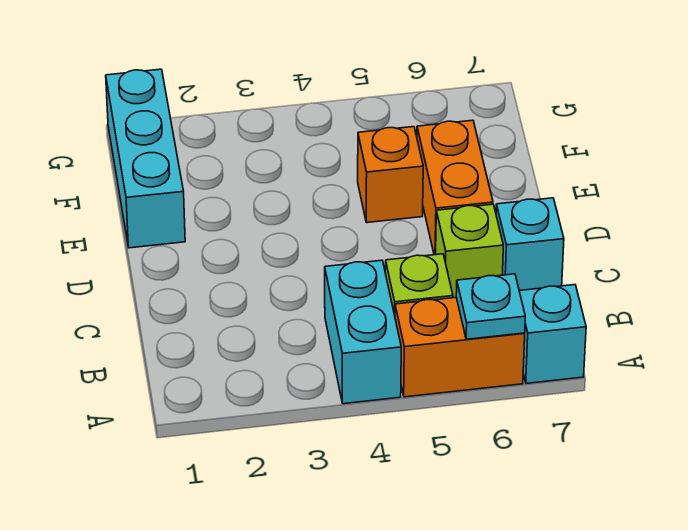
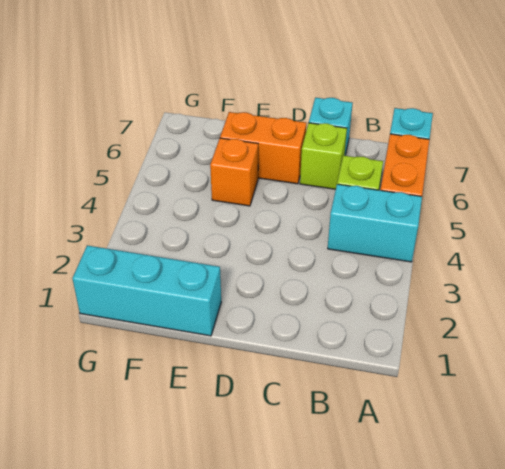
cyan plate A6 level 2 -> none

